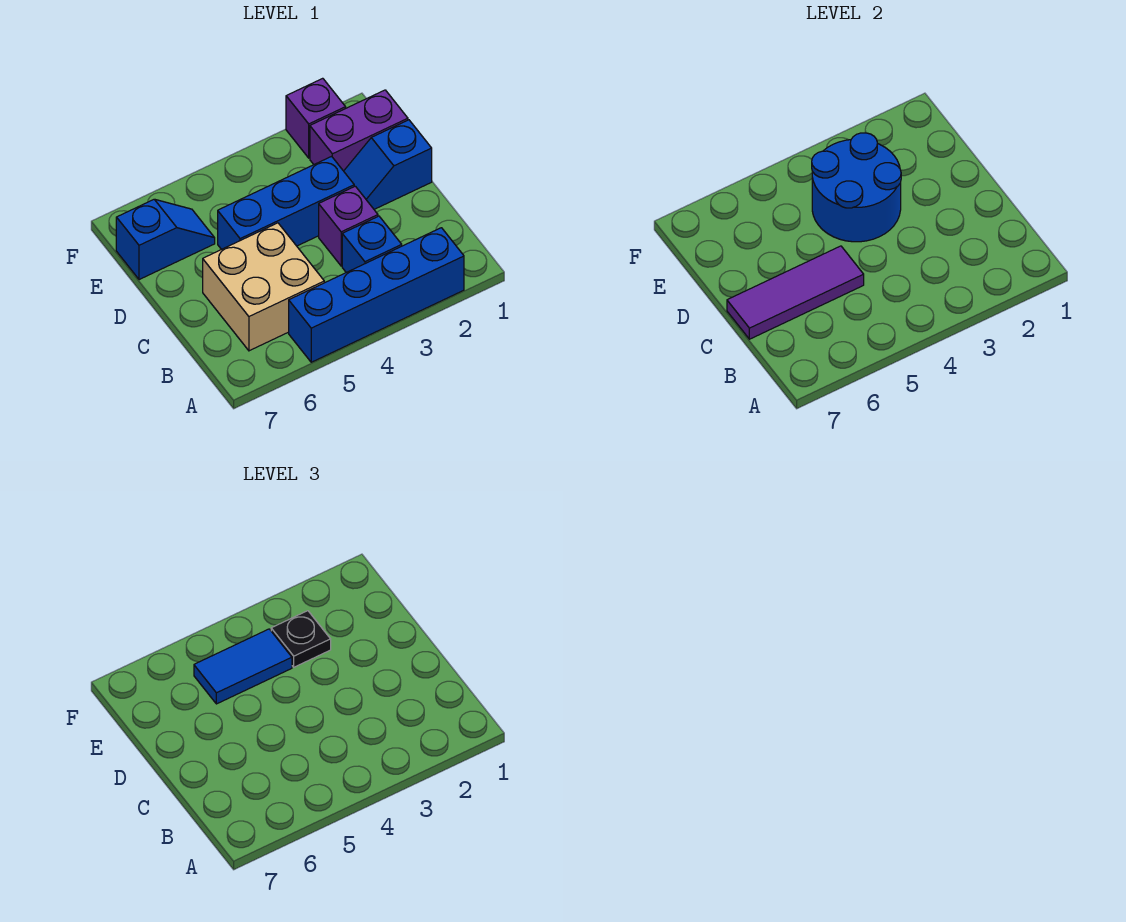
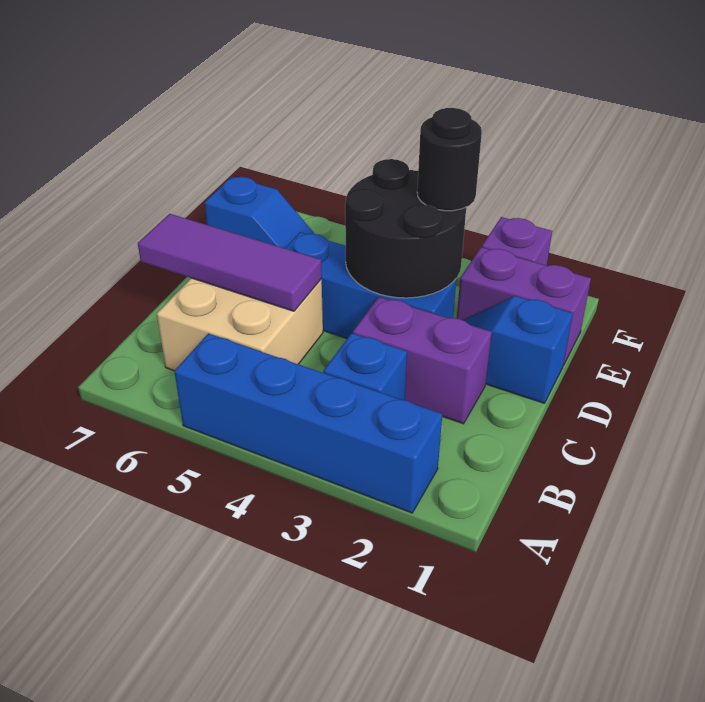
purple brick C3 level 1 -> purple brick C2:C3 level 1
blue round brick D3:E4 level 2 -> black round brick D3:E4 level 2
black plate E3 level 3 -> black round brick E3 level 3
blue tile E4:E5 level 3 -> none

